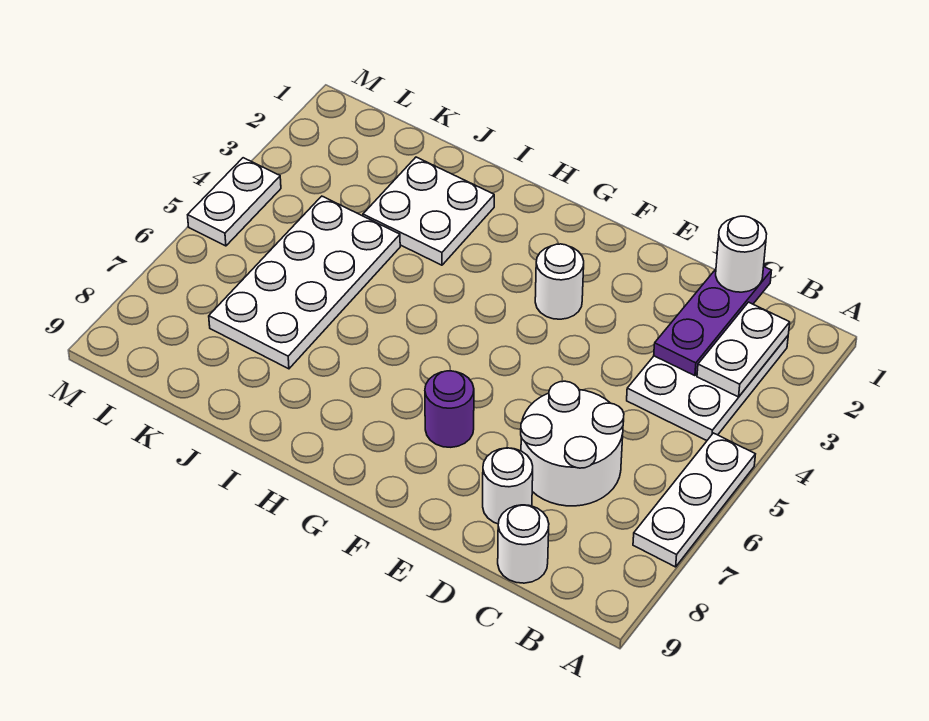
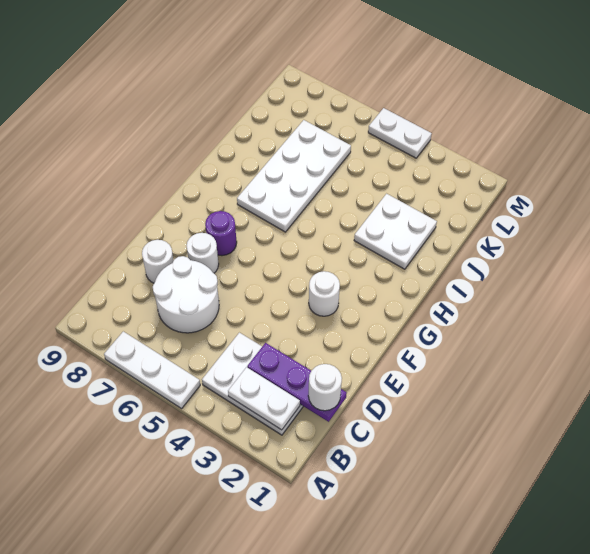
white round brick C9 level 1 -> white round brick E7 level 1
white plate J4:K7 level 1 -> white plate H6:K7 level 1

